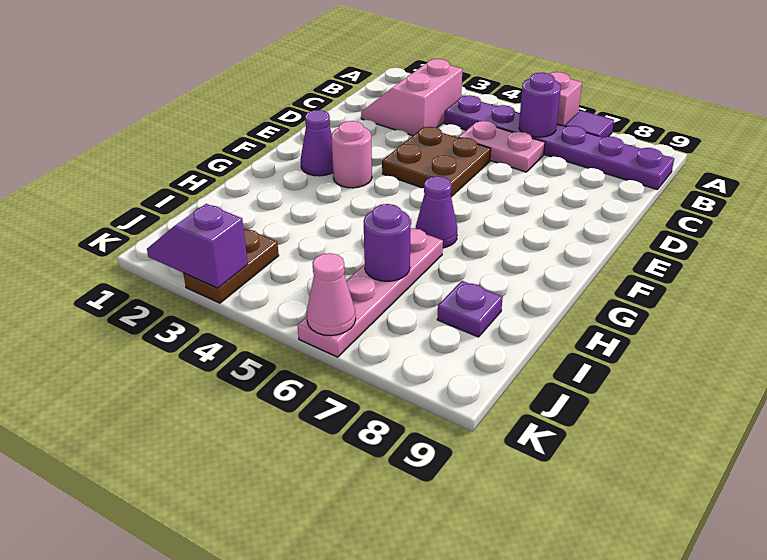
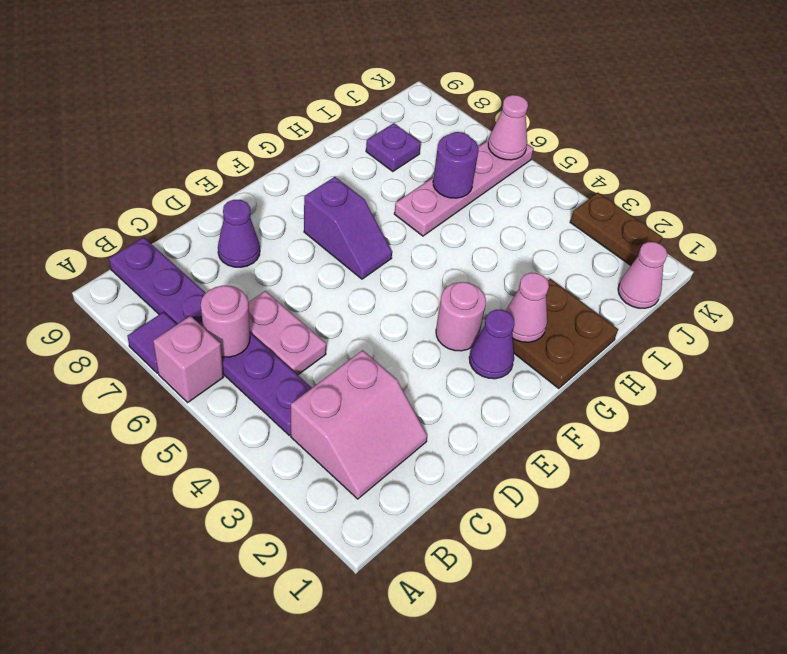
purple round brick B6 level 2 -> pink round brick B6 level 2
brown plate D4:E5 level 1 -> brown plate G1:H2 level 1
none -> pink cone G2 level 2
purple cone G6 level 1 -> purple cone D8 level 1
none -> pink cone J1 level 1
brown plate J3:K3 level 1 -> brown plate K2:K3 level 1
purple slope K2:K3 level 2 top 3 -> purple slope F6:F7 level 1 top 7

